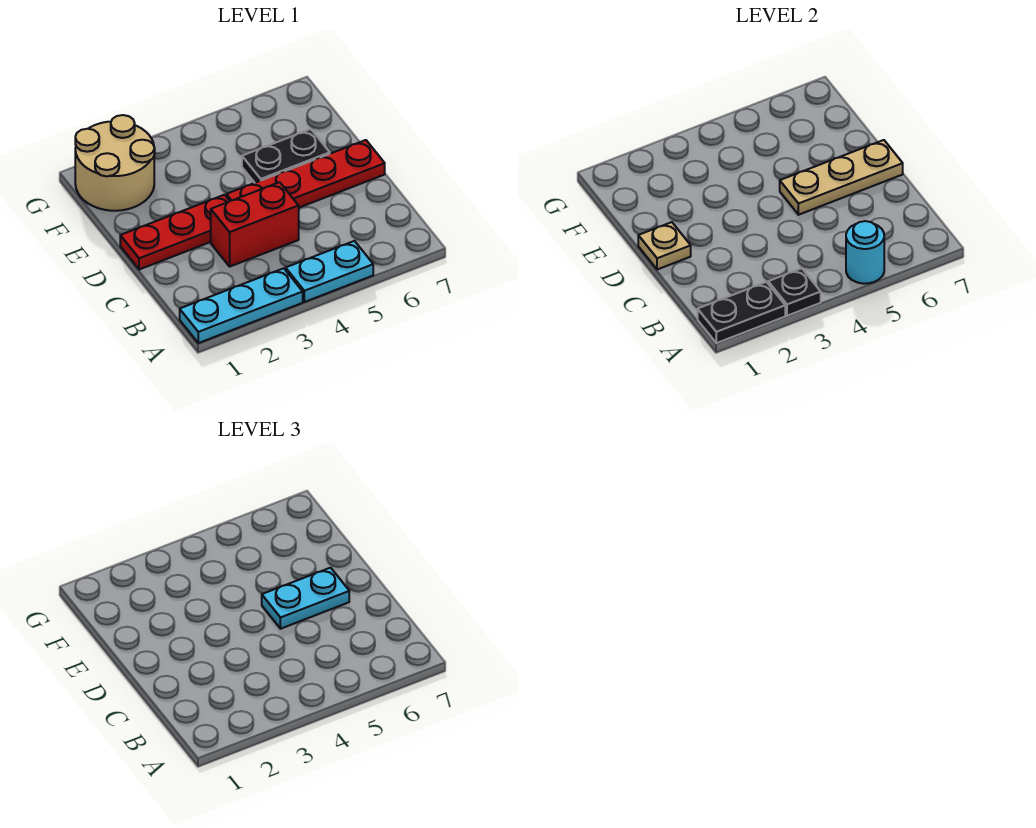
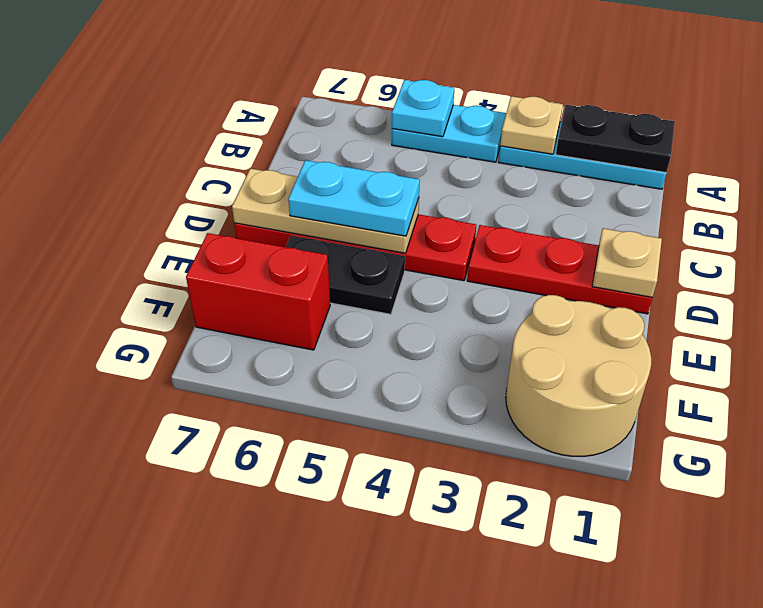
black plate A3 level 2 -> tan plate A3 level 2
cyan round brick A5 level 2 -> cyan plate A5 level 2
red brick C3:C4 level 1 -> red brick F6:F7 level 1

